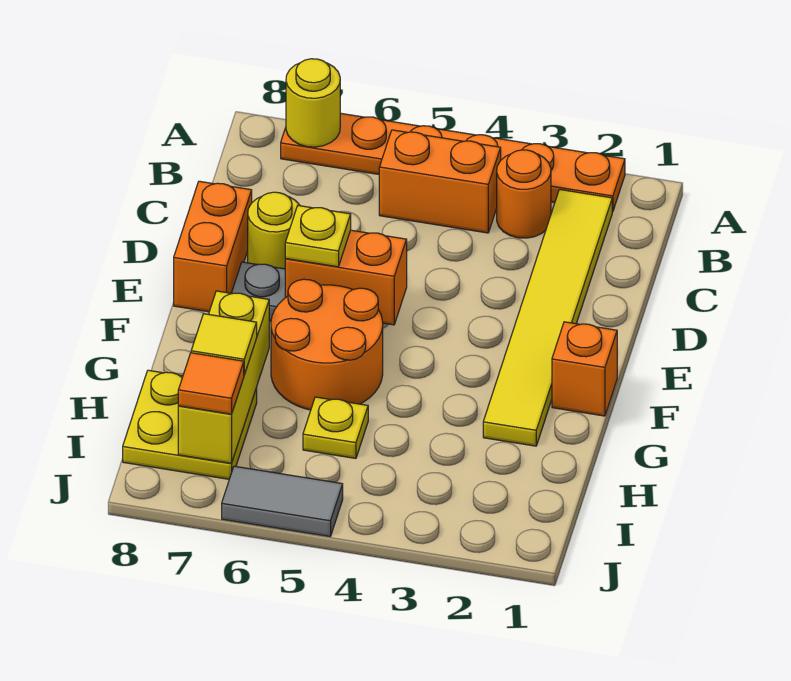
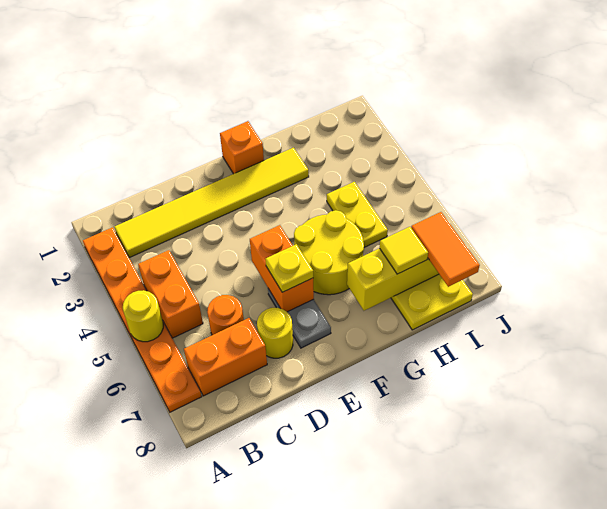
yellow round brick A7 level 2 -> yellow round brick A5 level 2
orange round brick B3 level 1 -> orange round brick C6 level 1
orange brick D8:E8 level 1 -> orange brick B7:C7 level 1
orange round brick F5:G6 level 1 -> yellow round brick F5:G6 level 1
yellow plate H5 level 1 -> yellow plate H4:H5 level 1
orange tile I7 level 3 -> orange tile I7:I8 level 3
grey tile J5:J6 level 1 -> none

